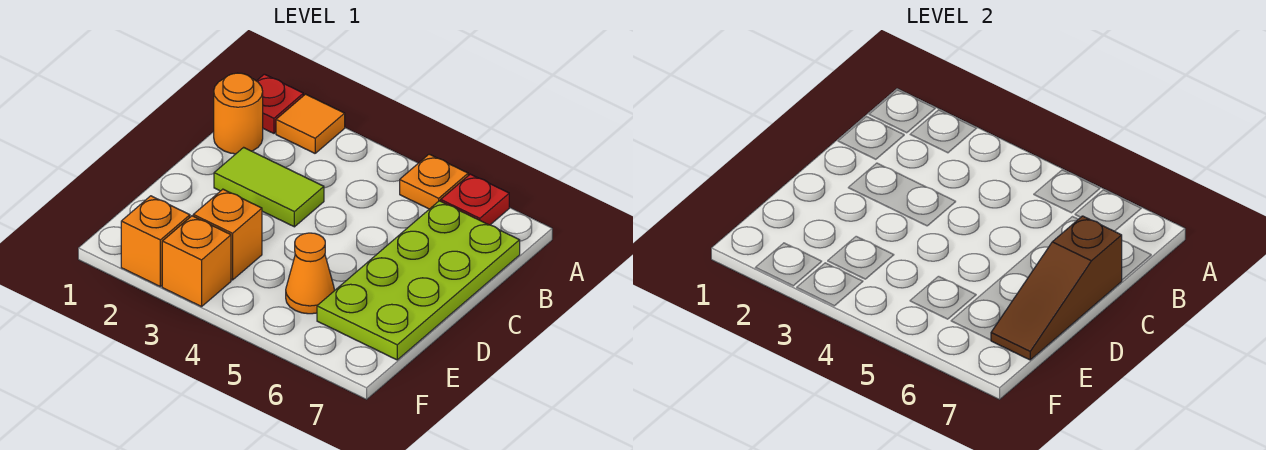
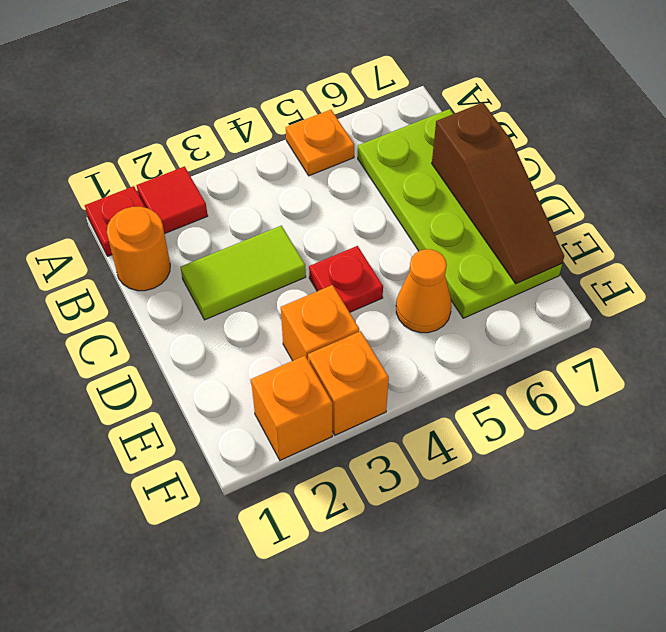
orange tile A2 level 1 -> red tile A2 level 1
red plate A6 level 1 -> red plate D4 level 1

